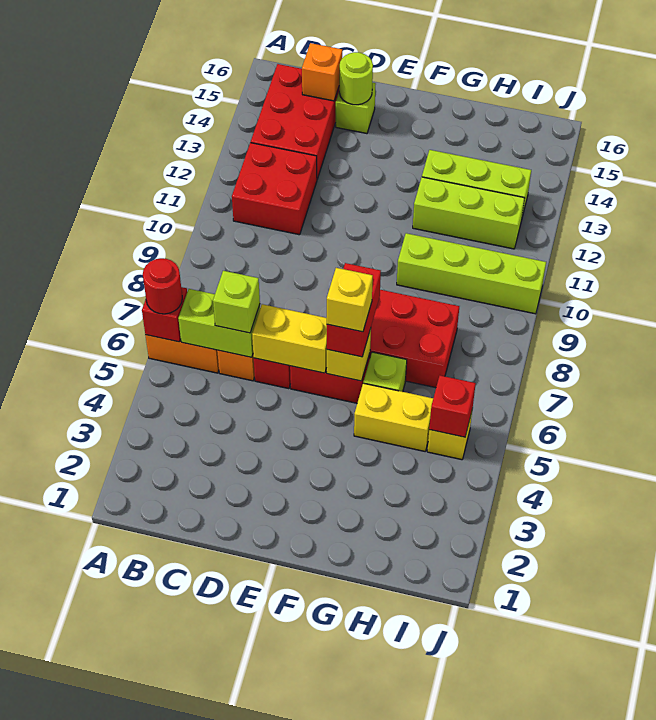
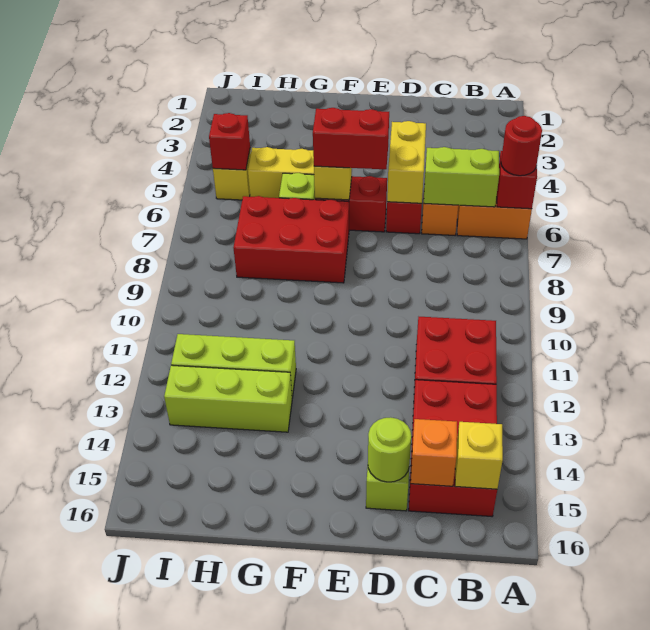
lime brick C6 level 3 -> none
yellow brick D6:E6 level 2 -> yellow brick D5:D6 level 2
red brick F6:F7 level 3 -> red brick E6:F6 level 3
yellow brick F6 level 4 -> yellow brick B15 level 2
lime brick G10:J10 level 1 -> none

